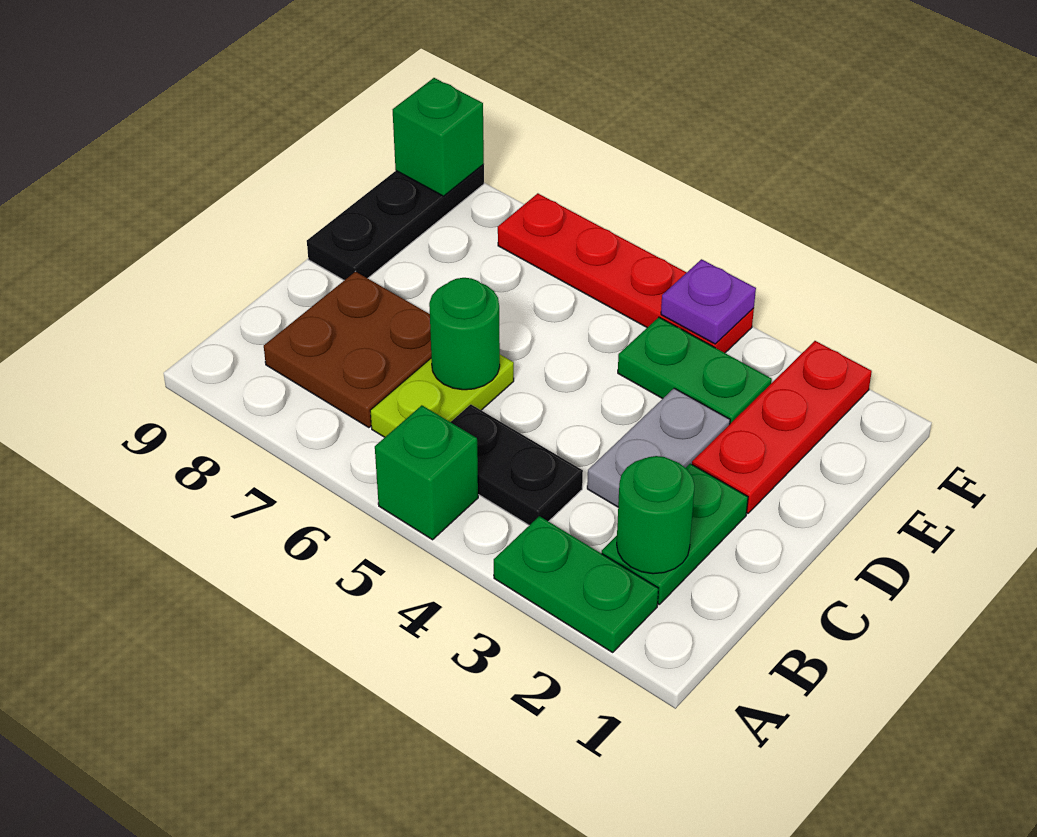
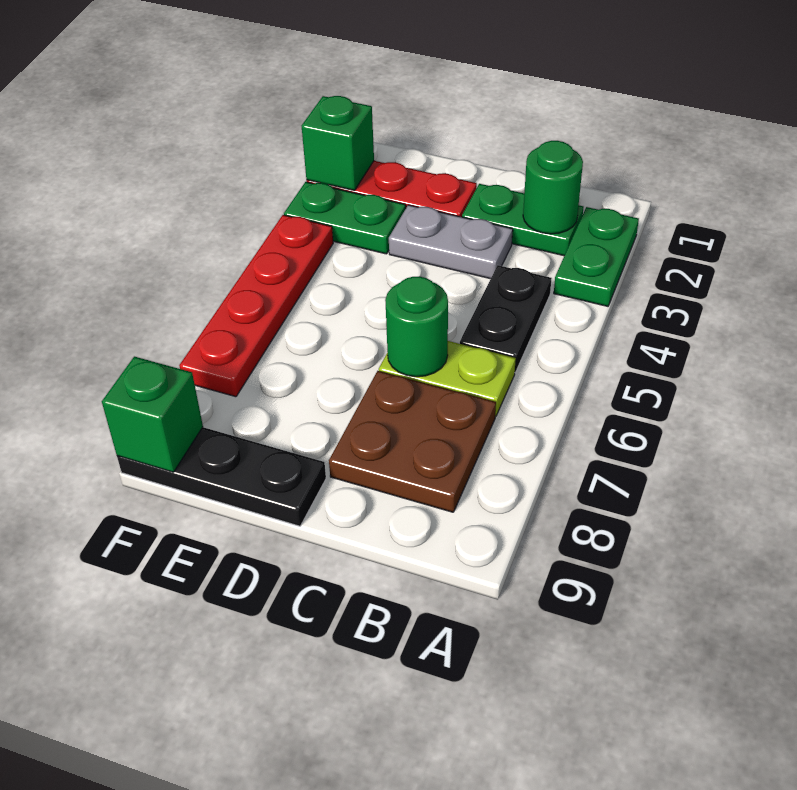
green brick A5 level 1 -> green brick F2 level 2
green plate E3:E4 level 1 -> green plate E3:F3 level 1
purple plate F4 level 2 -> none

